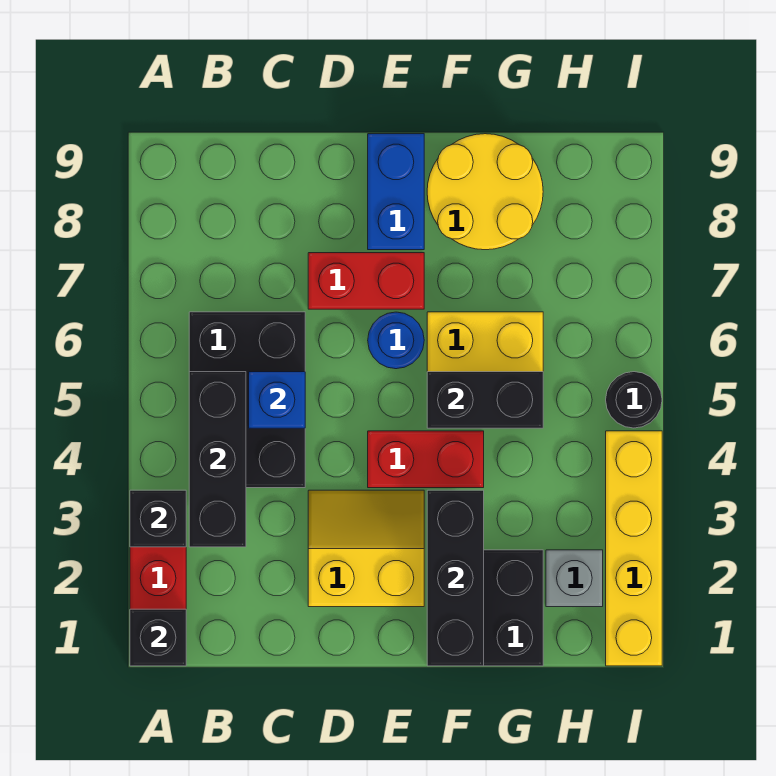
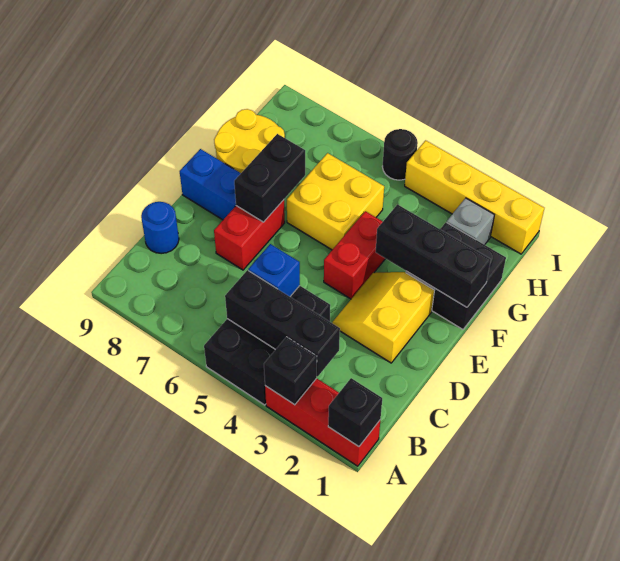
black brick B4:C6 level 1 -> black brick A4:C5 level 1
blue round brick E6 level 1 -> blue round brick C9 level 1
black brick F5:G5 level 2 -> black brick E7:F7 level 2

